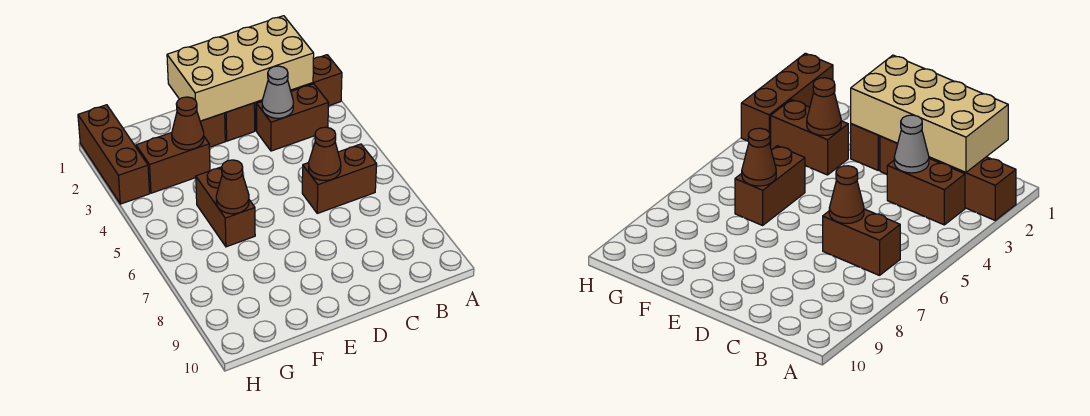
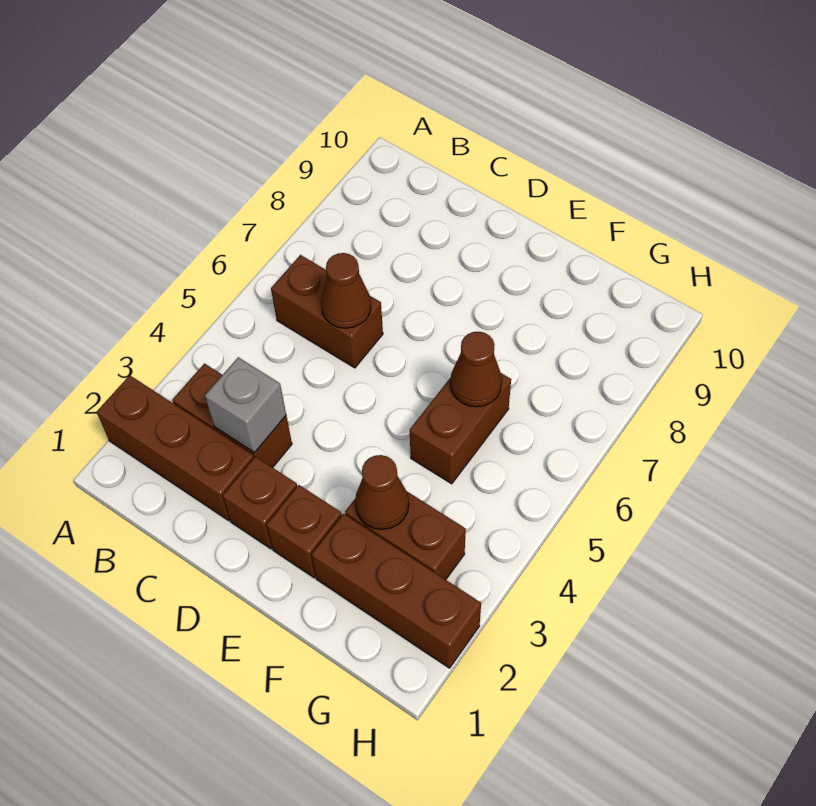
tan brick B1:E2 level 2 -> none
grey cone C3 level 2 -> grey brick C3 level 2
brown brick H1:H3 level 1 -> brown brick F2:H2 level 1

